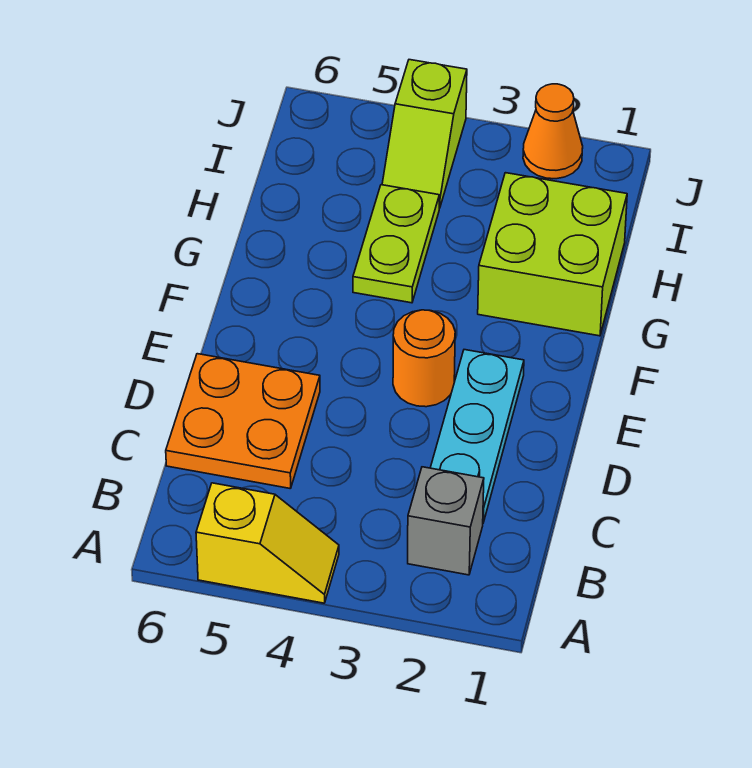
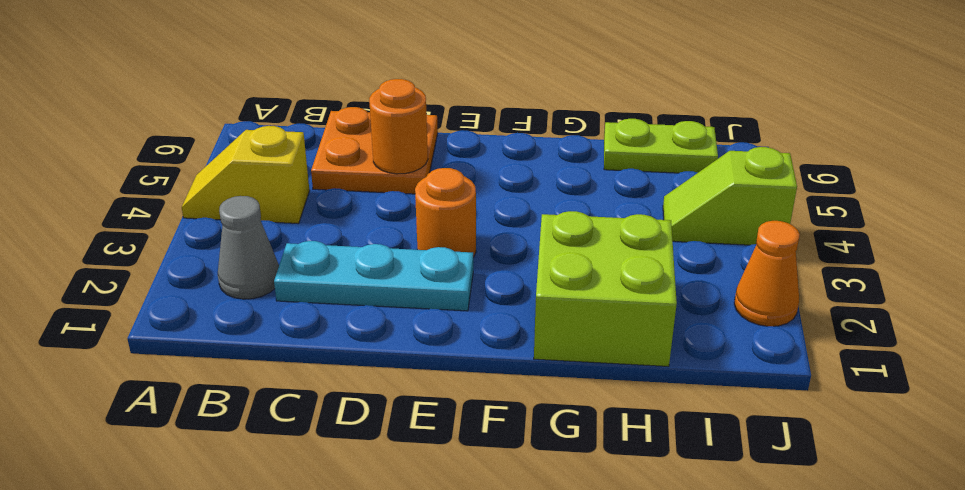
yellow slope A4:A5 level 1 top 5 -> yellow slope A4:B4 level 1 top B
grey brick B2 level 1 -> grey cone B2 level 1
none -> orange round brick D5 level 2
lime plate G4:H4 level 1 -> lime plate H6:I6 level 1

